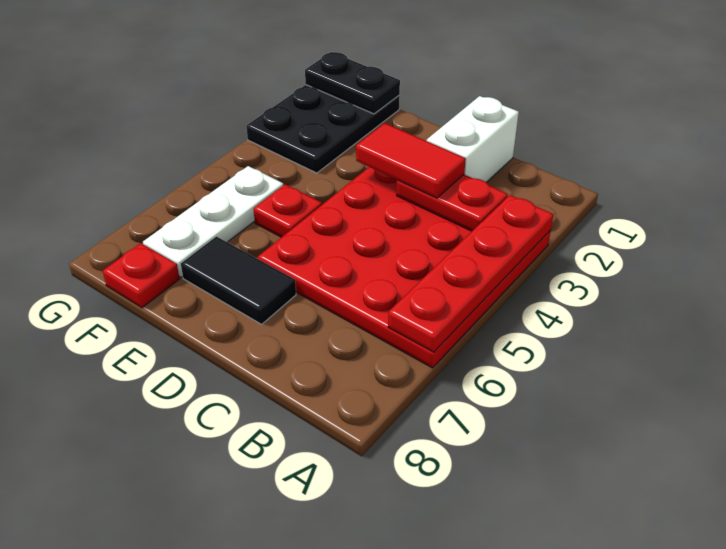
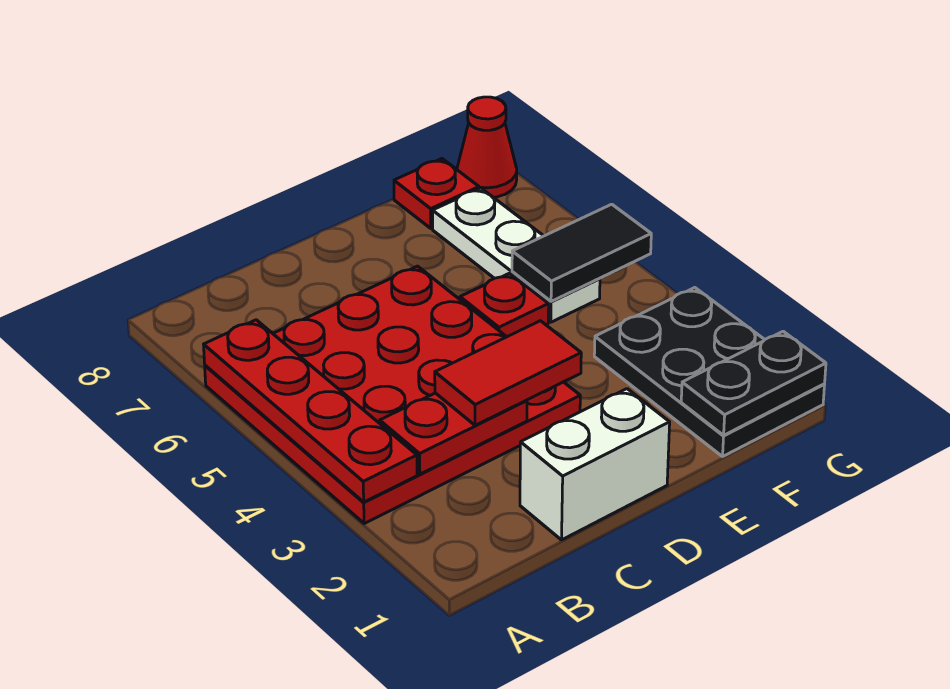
white brick C1:C2 level 1 -> white brick C1:D1 level 1
black tile D7:E7 level 1 -> black tile F5:G5 level 2
none -> red cone G8 level 1

